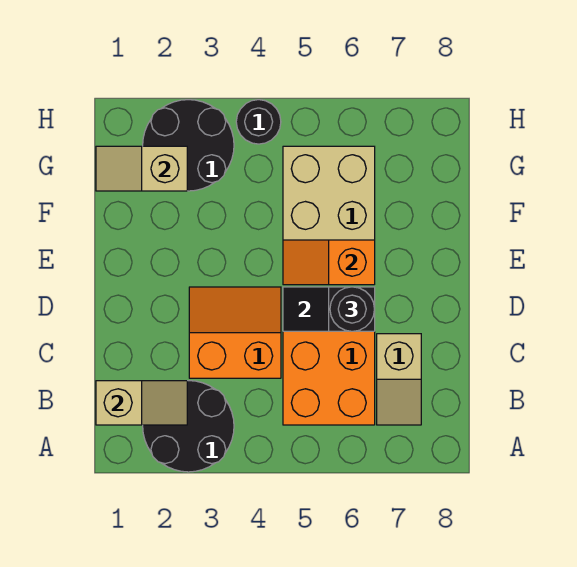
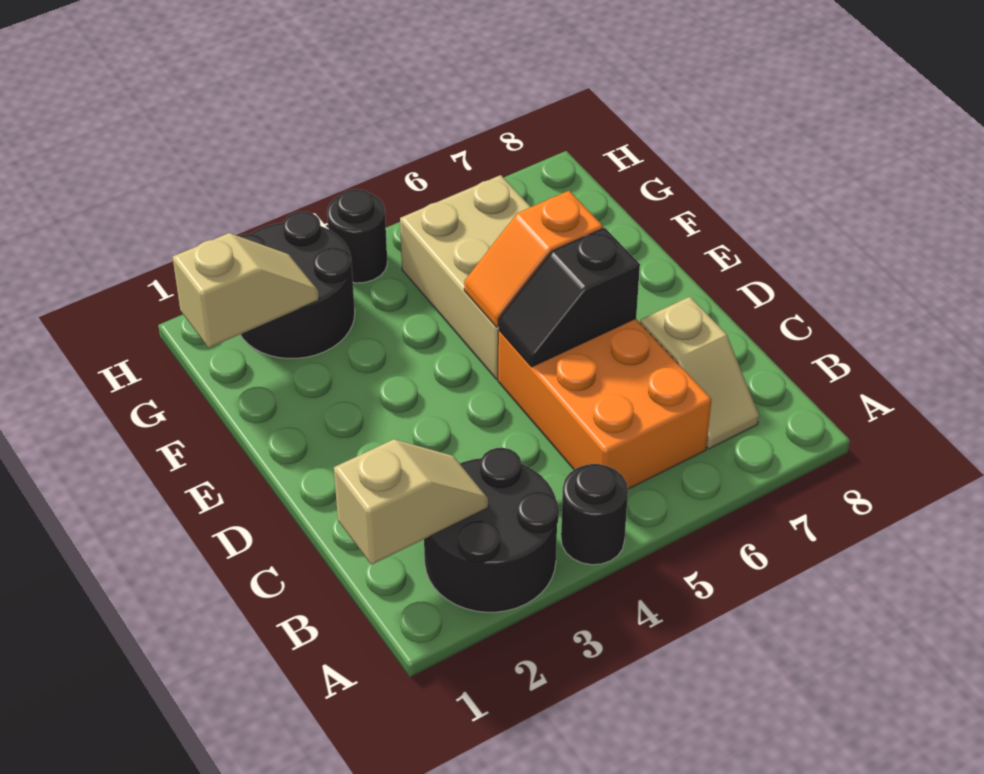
orange slope C3:D4 level 1 top C -> none
black round brick D6 level 3 -> black round brick A4 level 1
tan slope G1:G2 level 2 top 2 -> tan slope G1:G2 level 2 top 1

